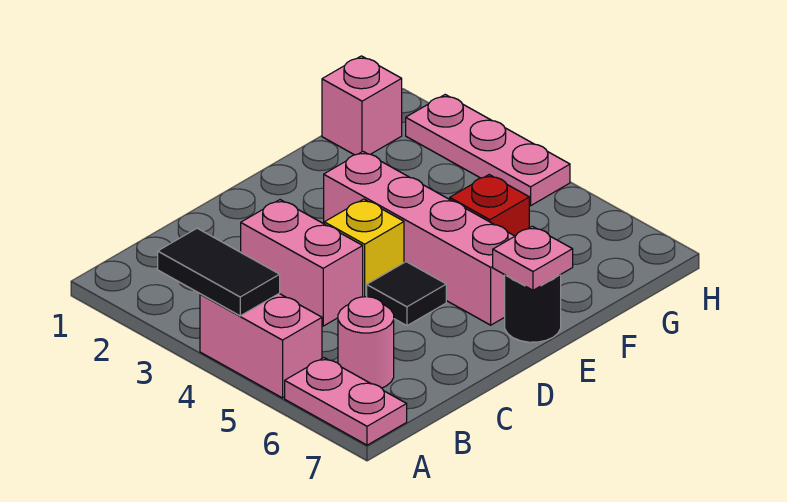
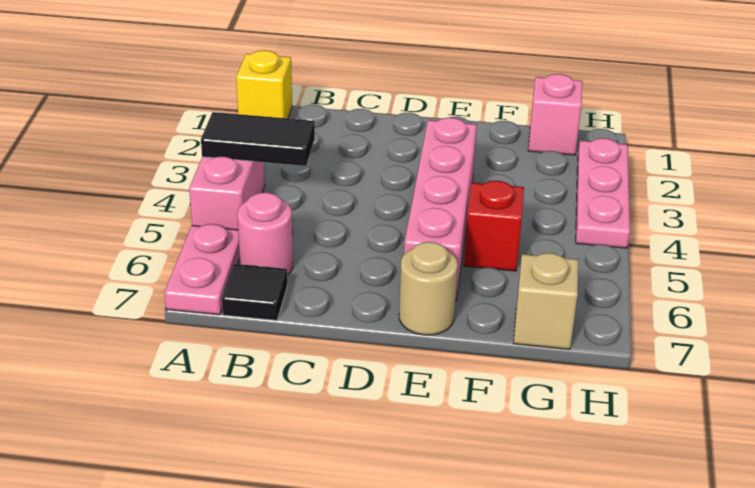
black tile A3:A4 level 2 -> black tile A4:B4 level 2
pink brick C3:C4 level 1 -> none
yellow brick D4 level 1 -> yellow brick A1 level 1
black tile D5 level 1 -> black tile B7 level 1
black round brick E7 level 1 -> tan round brick E7 level 1
pink plate E7 level 2 -> none
none -> tan brick G7 level 1

